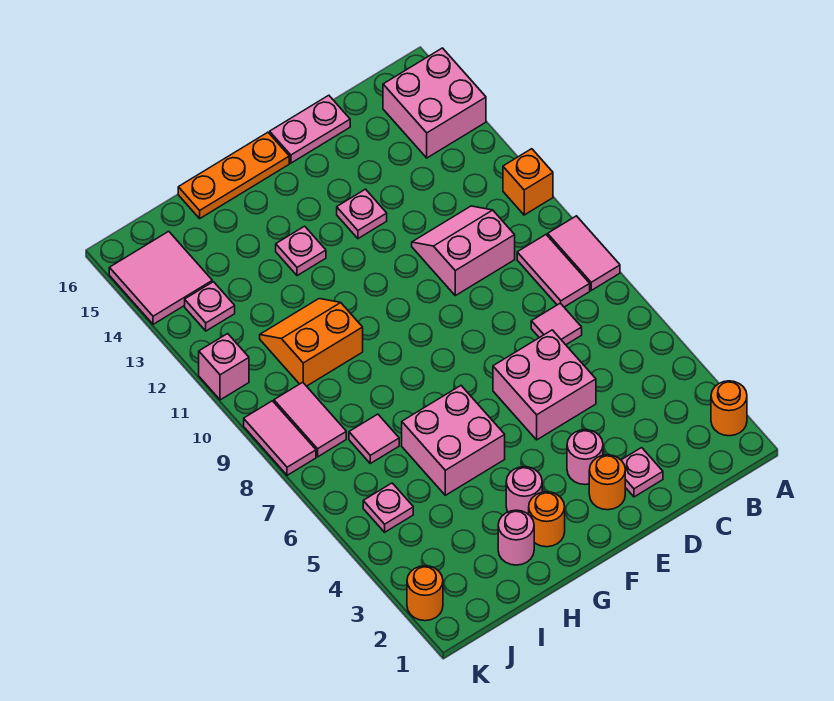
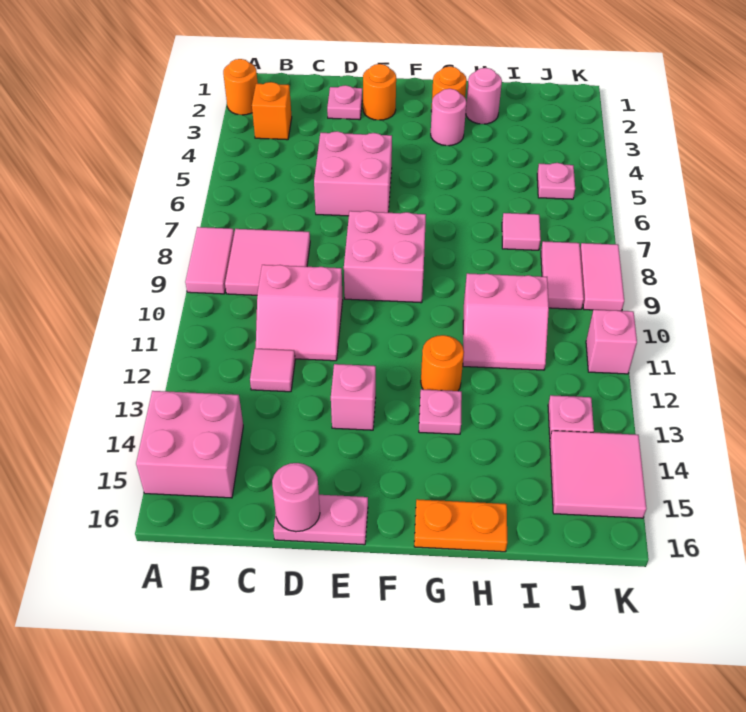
orange brick A11 level 1 -> orange brick B3 level 1
pink tile B8:B9 level 1 -> pink tile B8:C9 level 1
pink tile C7 level 1 -> pink tile C12 level 1
pink round brick E3 level 1 -> pink round brick D16 level 2
pink plate E13 level 1 -> pink brick E13 level 1
orange plate F16:H16 level 1 -> orange plate G16:H16 level 1
pink brick G5:H6 level 1 -> pink brick E8:F9 level 1
orange slope H10:I11 level 1 top 10 -> pink slope H10:I11 level 1 top 10
orange round brick K2 level 1 -> orange round brick G12 level 1

